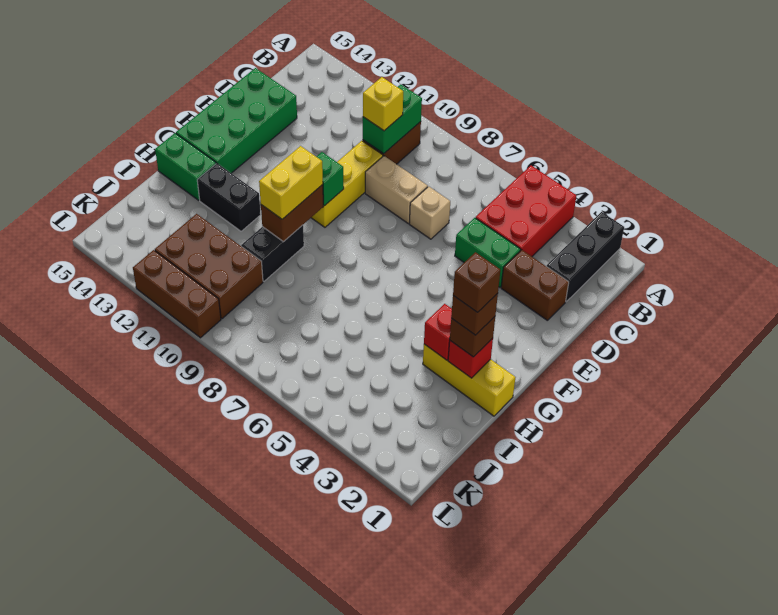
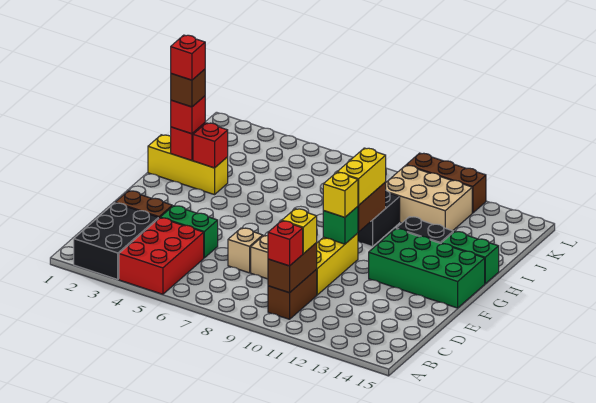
black brick A2:C2 level 1 -> black brick A2:C3 level 1
green brick B10:C10 level 2 -> brown brick B10:C10 level 2
none -> red brick B10 level 3
green brick D14:G15 level 1 -> green brick F12:G15 level 1
none -> yellow brick F10 level 3
brown brick H2 level 3 -> red brick H2 level 3
brown brick H2 level 5 -> red brick H2 level 5
brown brick J10:K12 level 1 -> tan brick J10:K12 level 1

